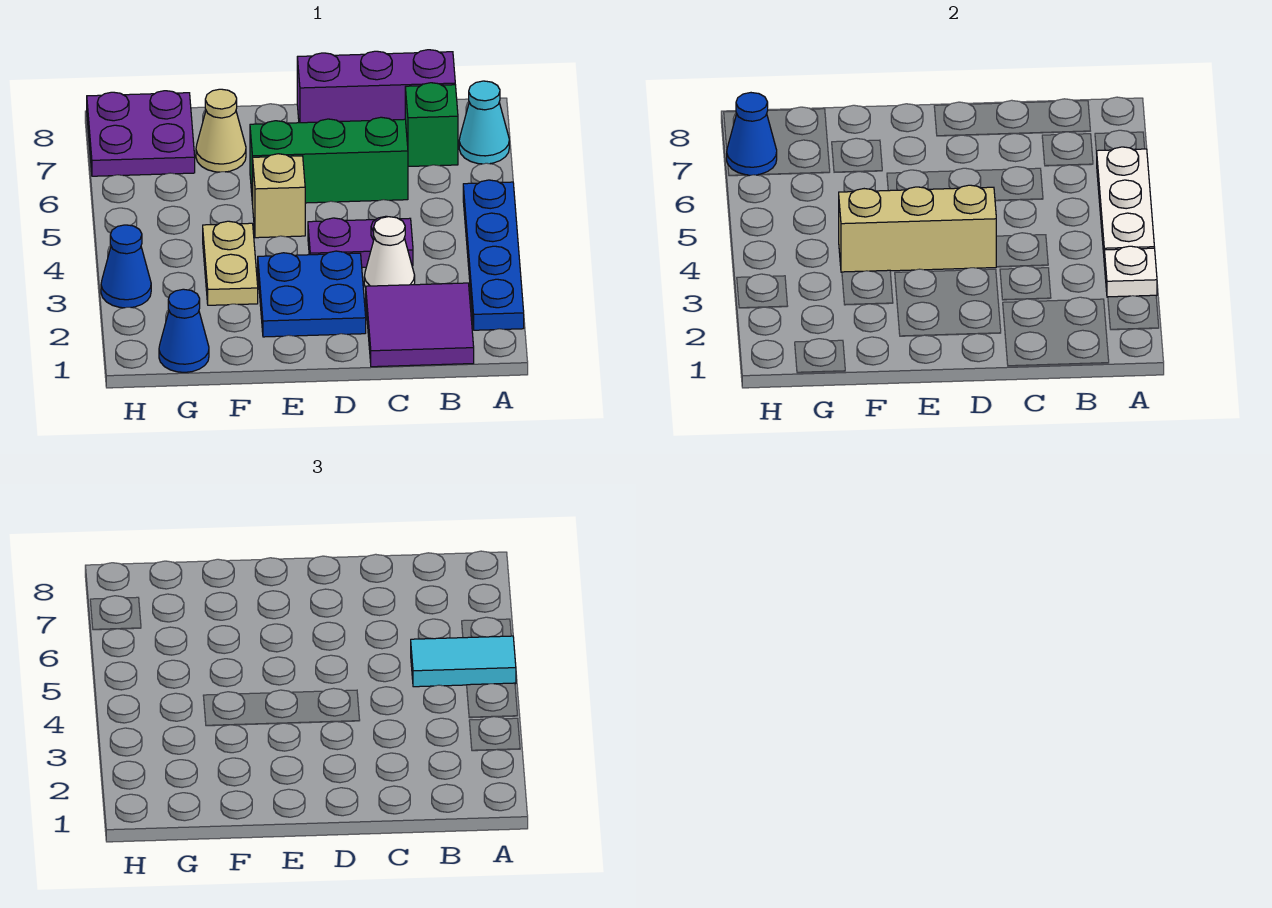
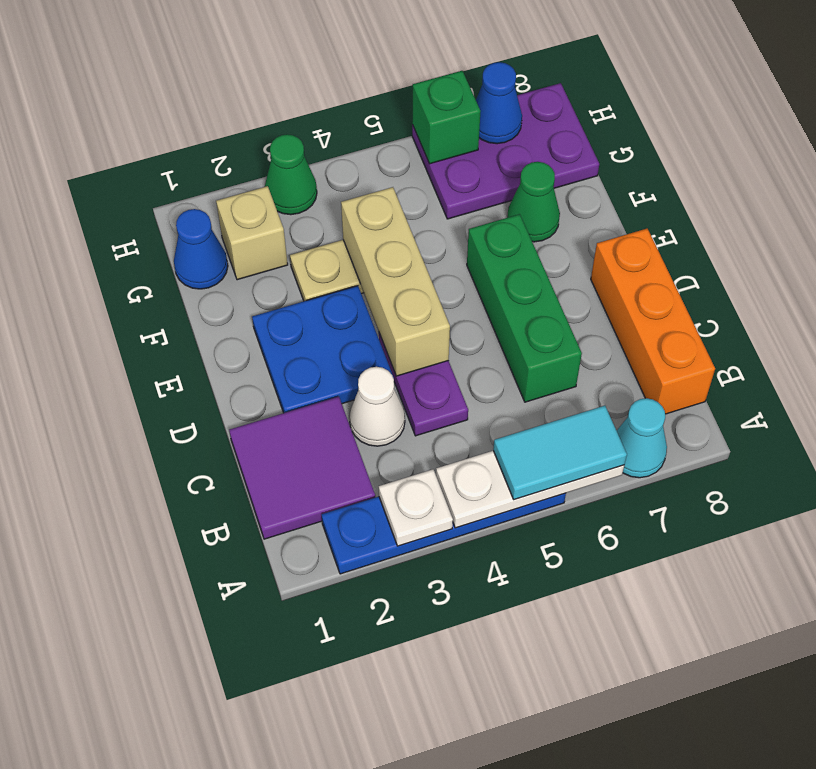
cyan tile A5:B5 level 3 -> cyan tile A5:A6 level 3
green brick B7 level 1 -> green brick H6 level 2
purple brick B8:D8 level 1 -> orange brick B8:D8 level 1
tan brick E5 level 1 -> tan brick G2 level 1
tan cone F7 level 1 -> green cone F7 level 1
purple plate G7:H8 level 1 -> purple plate G6:H8 level 1
blue cone H3 level 1 -> green cone H3 level 1

